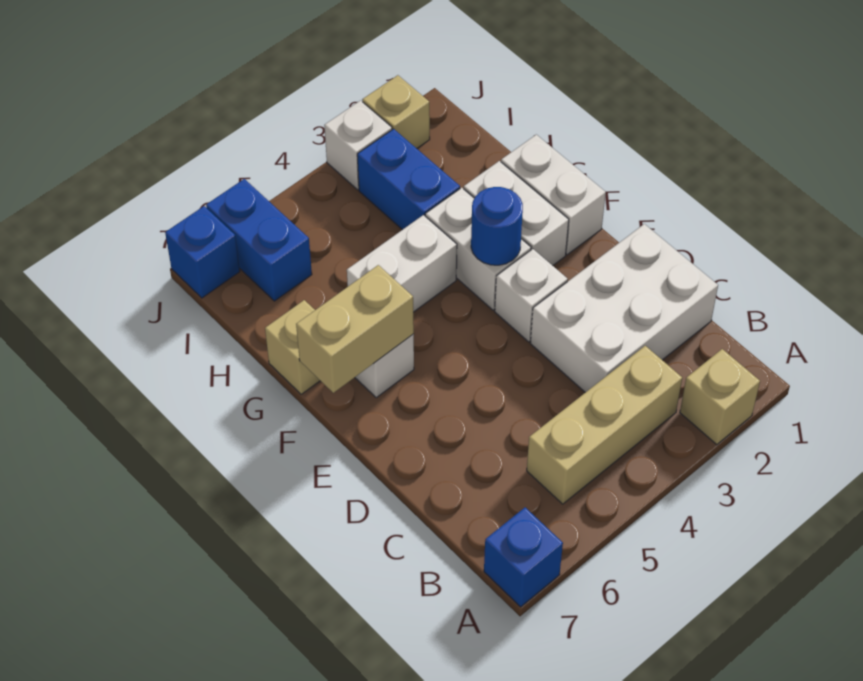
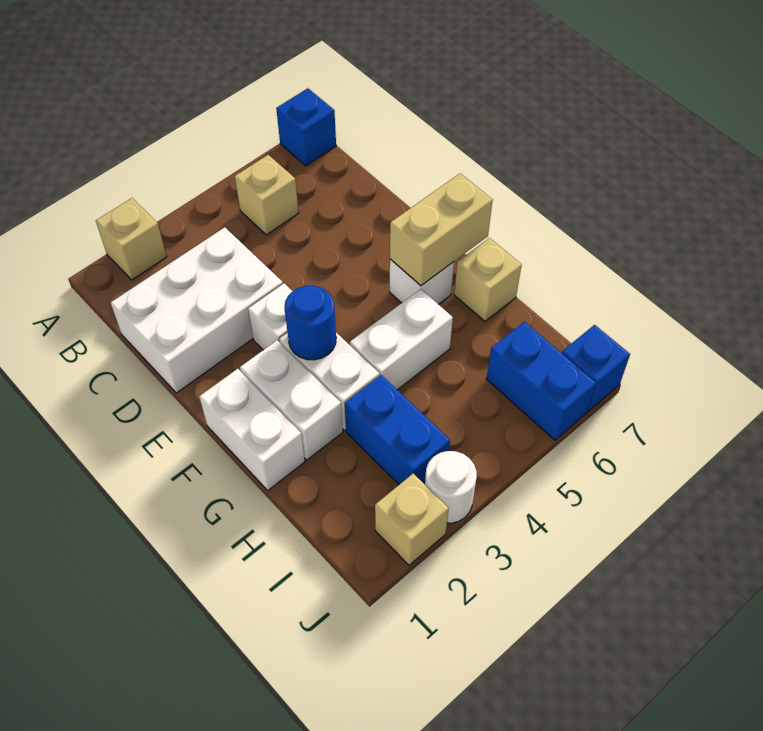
tan brick B3:B5 level 1 -> tan brick B5 level 1
white brick J3 level 1 -> white round brick J3 level 1

